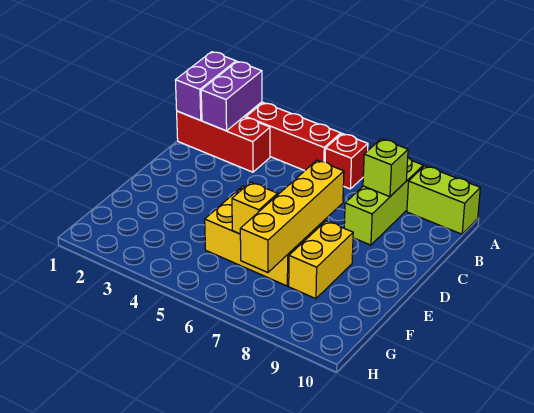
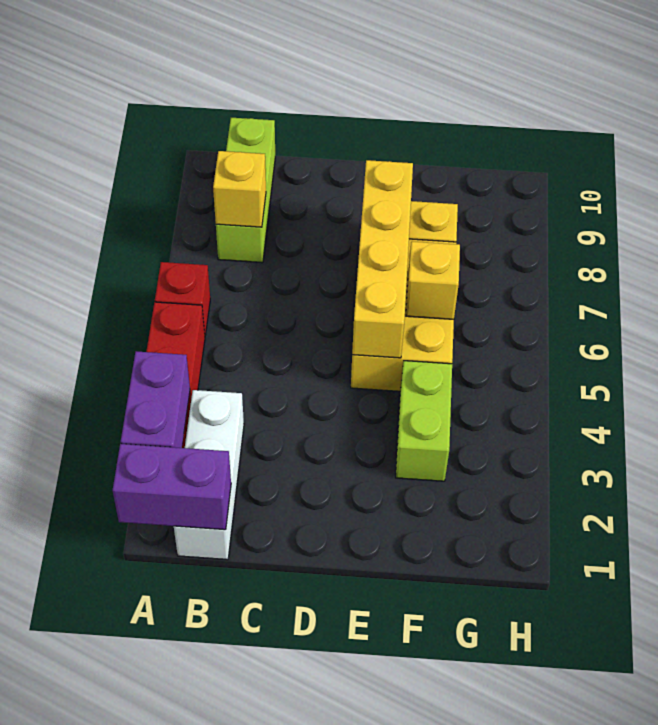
purple brick A2:B2 level 2 -> purple brick A2:A3 level 2
lime brick A8:C8 level 1 -> lime brick B8:B10 level 1
lime brick A9:A10 level 1 -> lime brick F3:F4 level 1
red brick B1:B3 level 1 -> white brick B1:B3 level 1
lime brick B8 level 2 -> yellow brick B8 level 2
yellow brick D7:G7 level 2 -> yellow brick E5:E8 level 2

